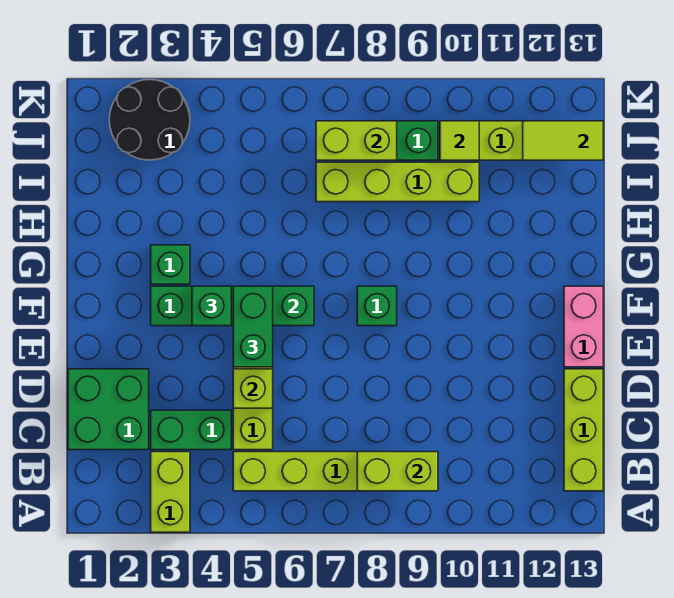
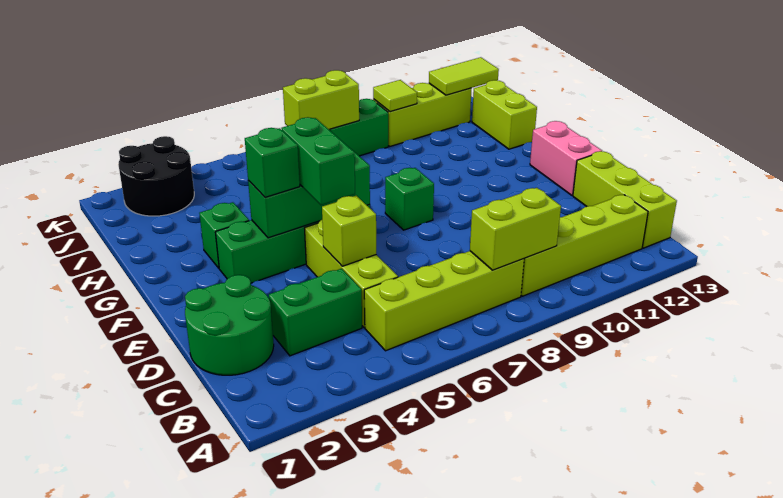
lime brick A3:B3 level 1 -> lime brick H13:I13 level 1
green brick C1:D2 level 1 -> green round brick C1:D2 level 1
lime brick I7:I10 level 1 -> lime brick B9:B12 level 1

